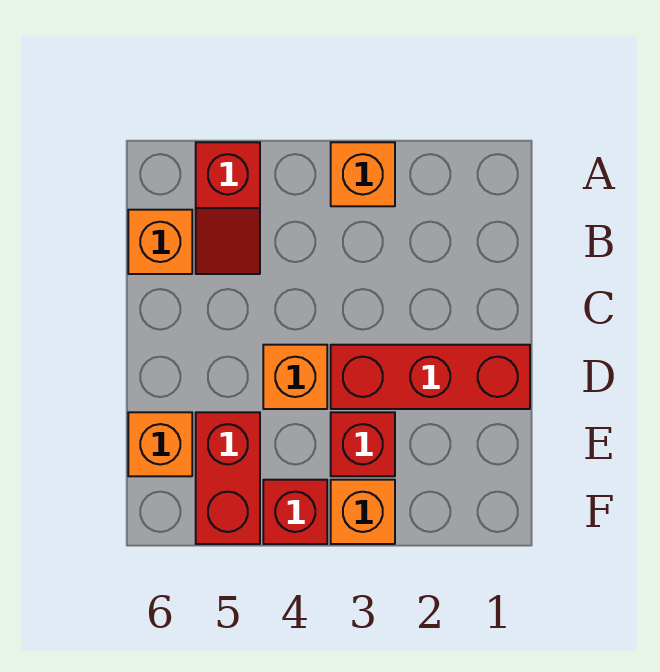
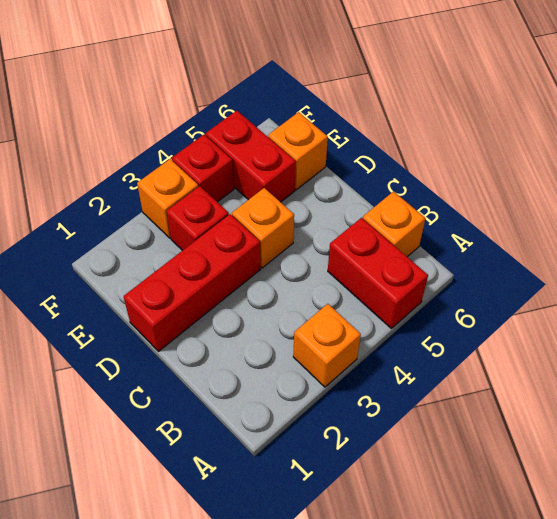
red slope A5:B5 level 1 top A -> red brick A5:B5 level 1

